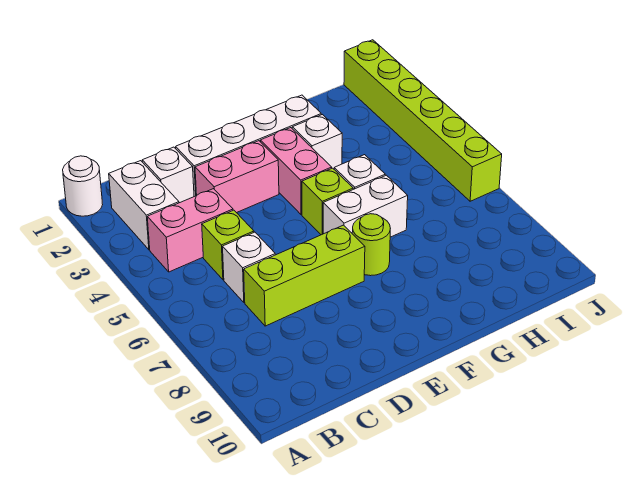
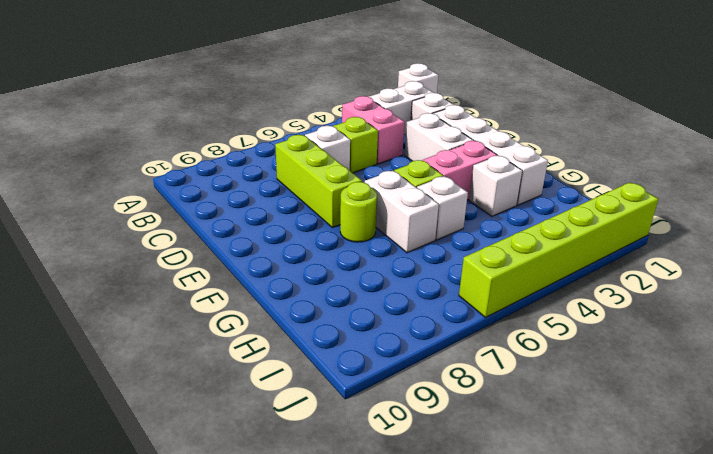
white round brick A1 level 1 -> white brick A1 level 1
pink brick D3:E3 level 1 -> white brick D3:E3 level 1

